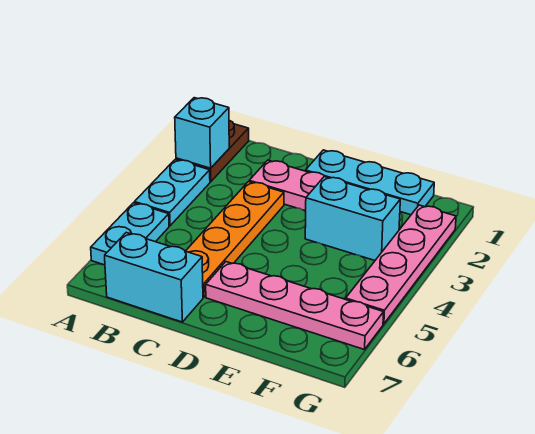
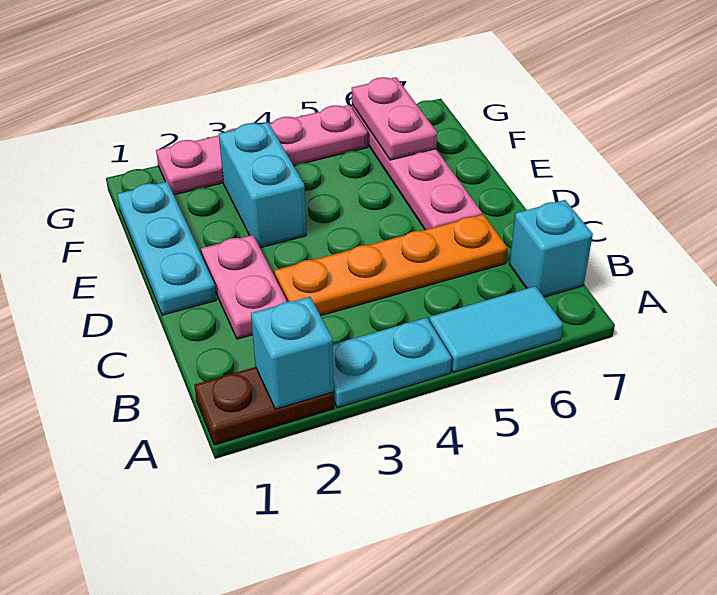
cyan plate A5:A6 level 1 -> cyan tile A5:A6 level 1
cyan brick B7:C7 level 1 -> cyan brick B7 level 1
none -> pink plate F6:G6 level 2

